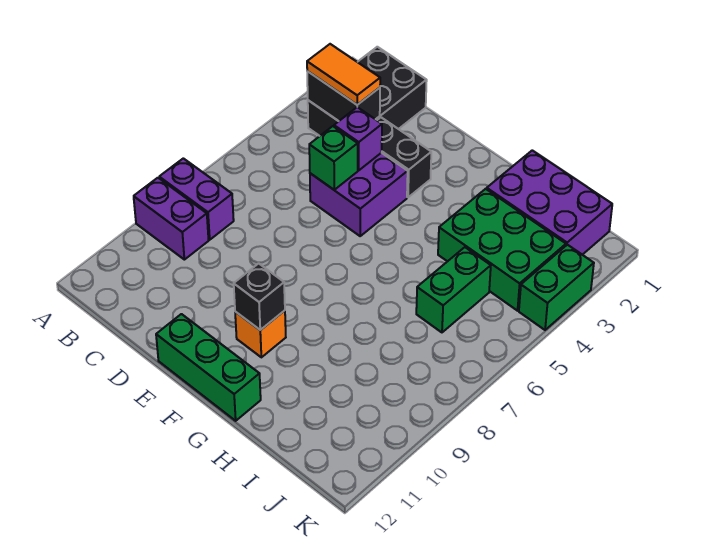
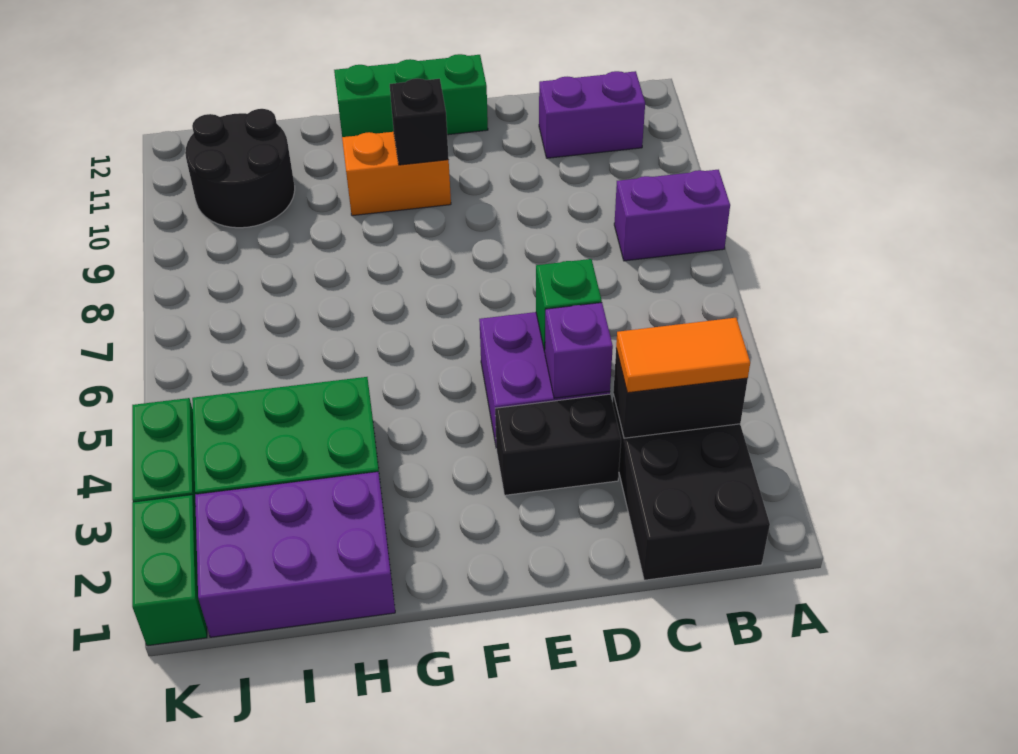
purple brick A9:B9 level 1 -> purple brick B11:C11 level 1
orange brick F10 level 1 -> orange brick F10:G10 level 1
green brick I5:I6 level 1 -> green brick K1:K2 level 1
none -> black round brick I10:J11 level 1

